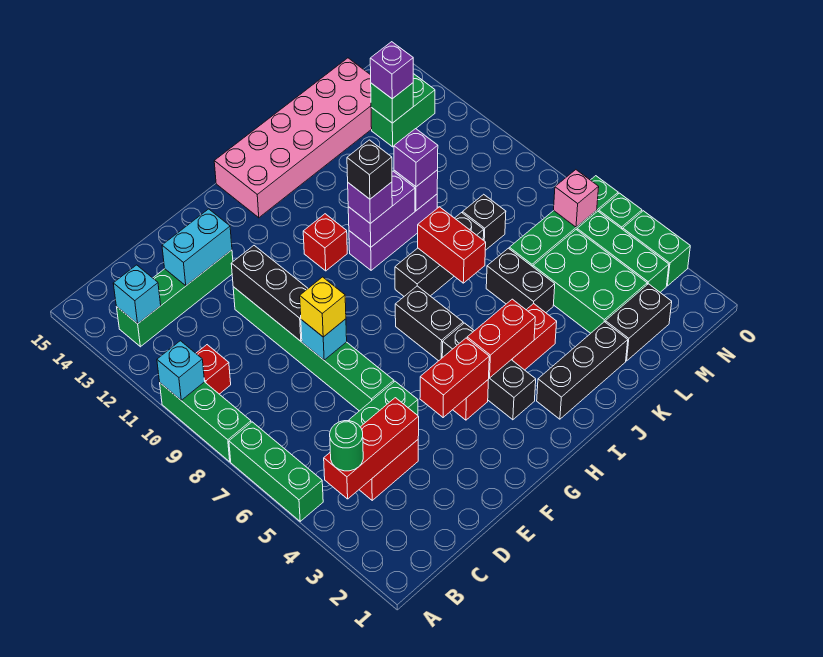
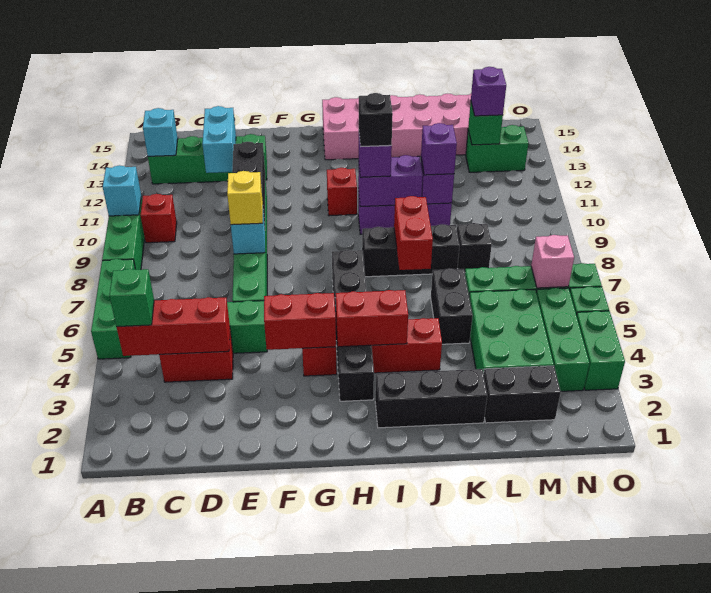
green round brick B4 level 3 -> green brick B4 level 3
cyan brick D13:E13 level 2 -> cyan brick D12:D13 level 2

